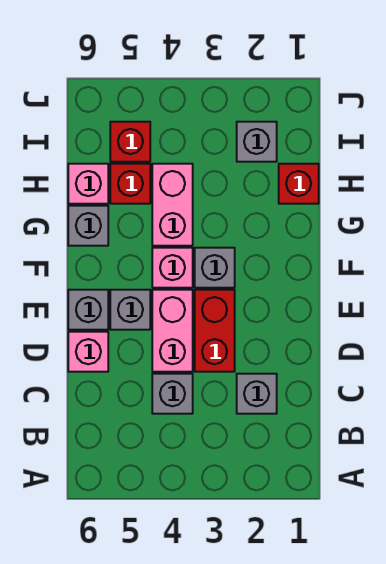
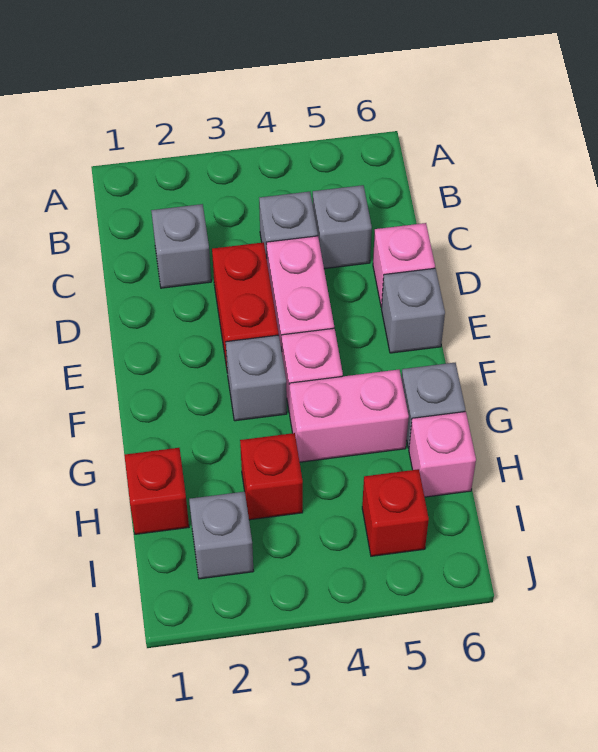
grey brick E5 level 1 -> grey brick C5 level 1
pink brick G4:H4 level 1 -> pink brick G4:G5 level 1
red brick H5 level 1 -> red brick H3 level 1

